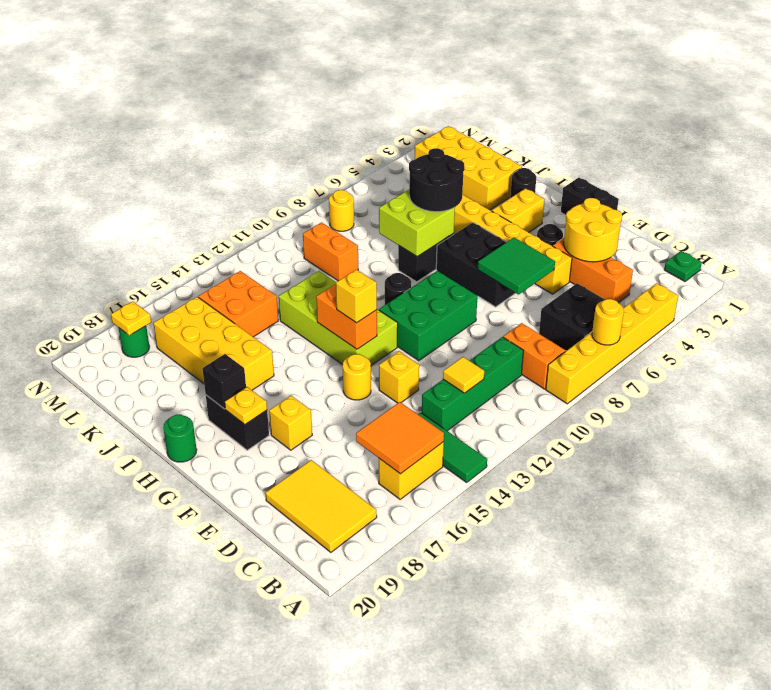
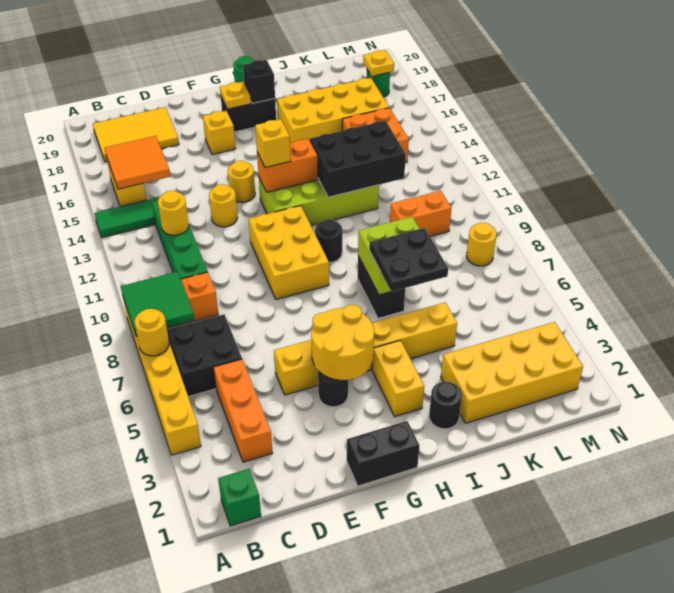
green plate B1 level 1 -> green brick B1 level 1
orange brick C4:E4 level 1 -> orange brick C3:C5 level 1
yellow tile C12 level 2 -> yellow round brick C12 level 2
yellow round brick D3:E4 level 2 -> yellow round brick F4:G5 level 2
green tile E6:F7 level 2 -> green tile A8:B9 level 2
yellow brick E13 level 1 -> yellow round brick E13 level 1
black brick F6:H7 level 1 -> black brick I12:K13 level 2
green brick F9:G11 level 1 -> yellow brick F9:G11 level 1
black round brick I6:J7 level 3 -> black plate I6:J7 level 3

